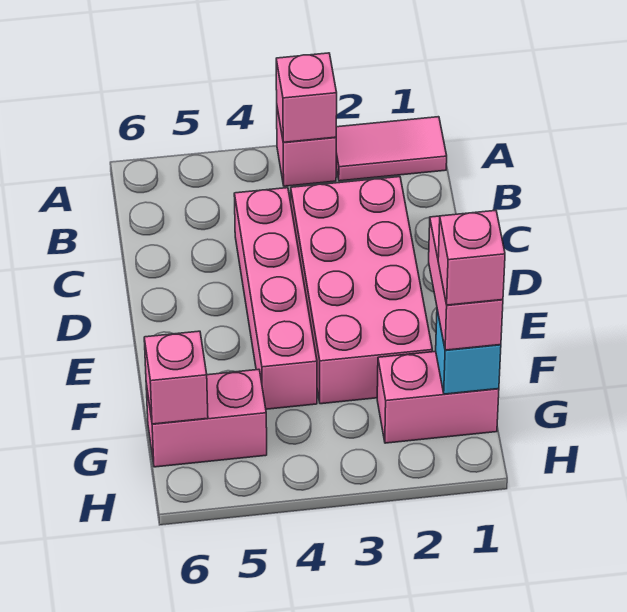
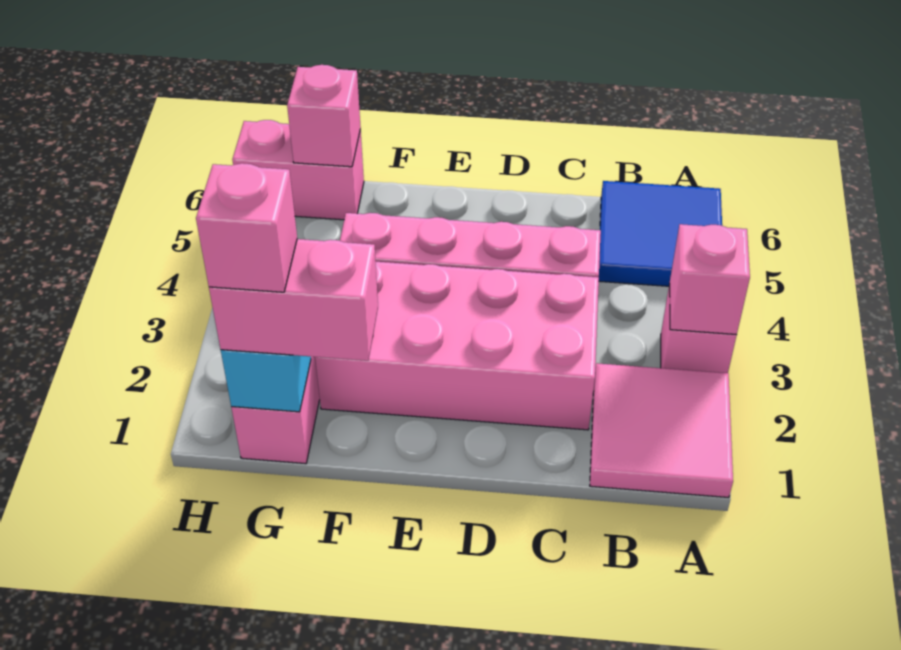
pink tile A1:A2 level 1 -> pink tile A1:B2 level 1
none -> blue tile A5:B6 level 1
pink brick G5:G6 level 1 -> pink brick G6:H6 level 1

